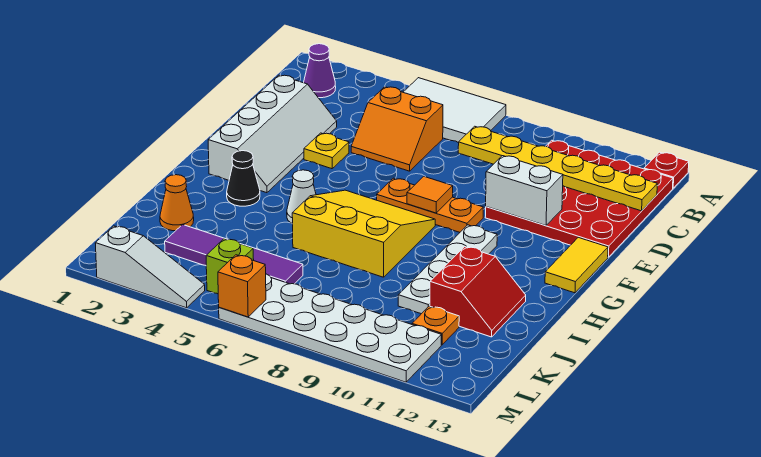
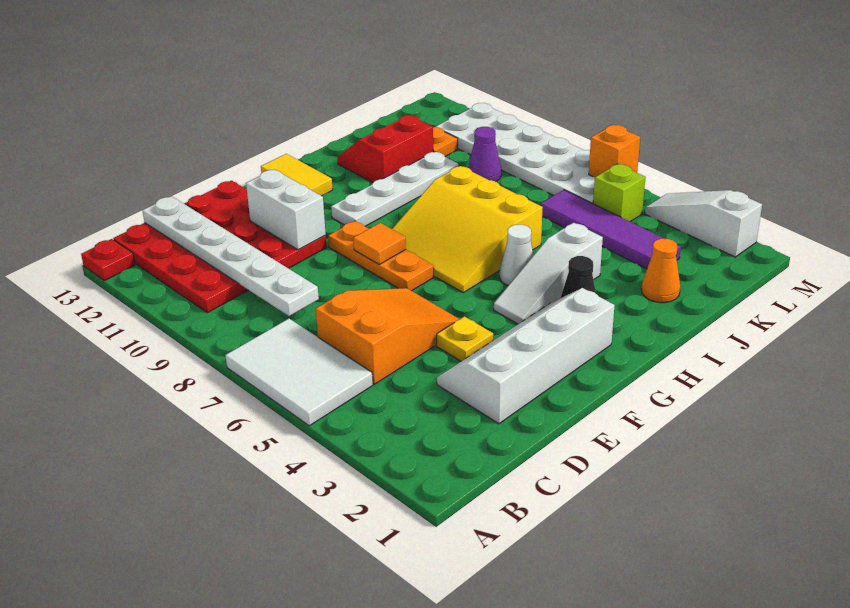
purple cone B2 level 1 -> purple cone K9 level 1
orange slope C5:D6 level 1 top C -> orange slope C5:E6 level 1 top C
yellow plate C8:C13 level 2 -> white plate C8:C13 level 2
yellow tile F13:G13 level 1 -> yellow tile G12:G13 level 1
none -> white slope G4:I4 level 1 top I

